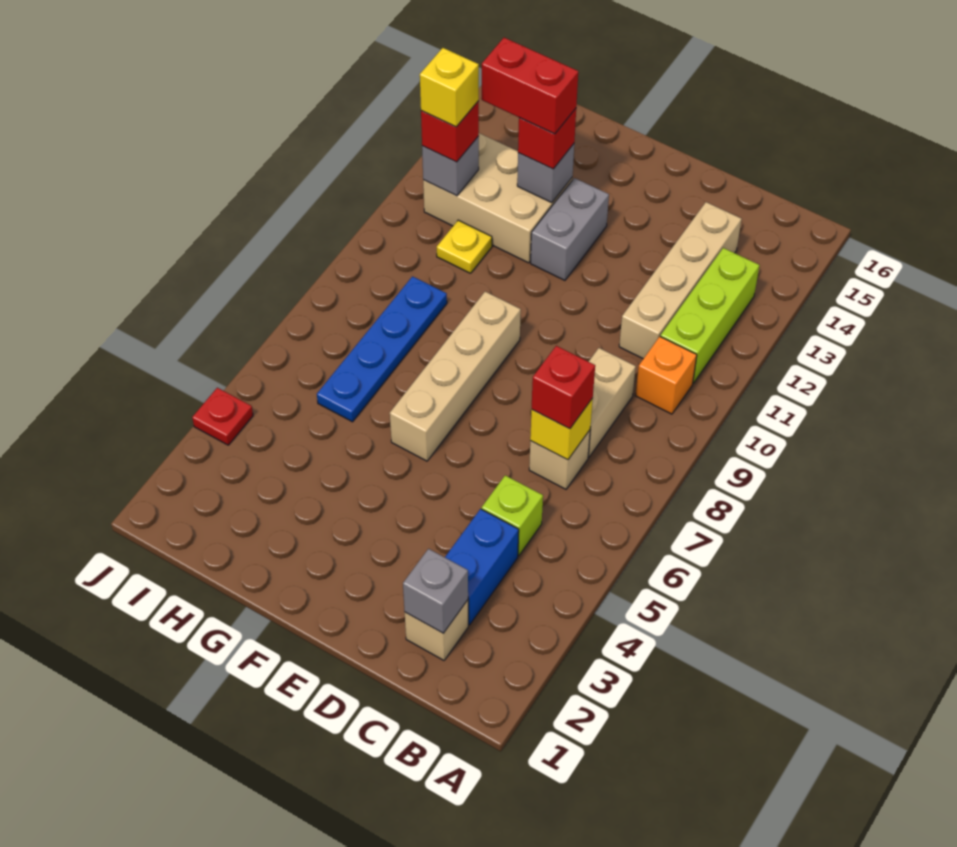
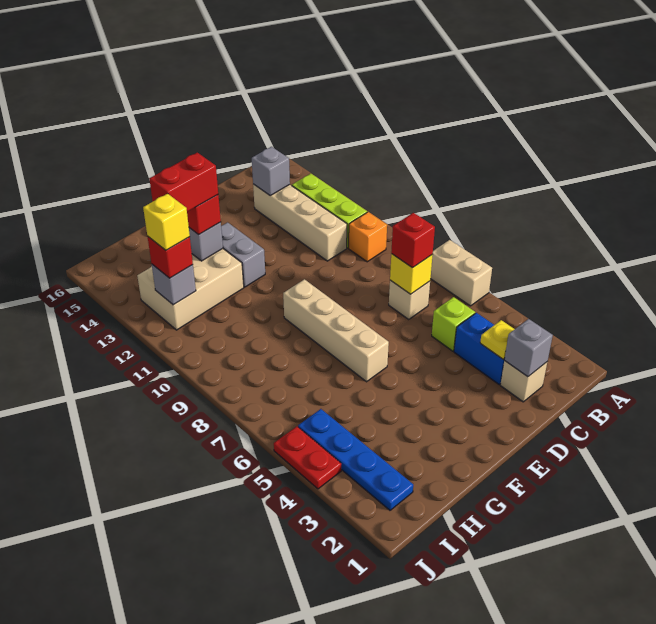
tan brick C8:C9 level 1 -> tan brick A6:A7 level 1
none -> grey brick C14 level 2
blue plate H6:H9 level 1 -> blue plate I2:I5 level 1
yellow plate H11 level 1 -> yellow plate C3 level 2
red plate J4 level 1 -> red plate J4:J5 level 1

